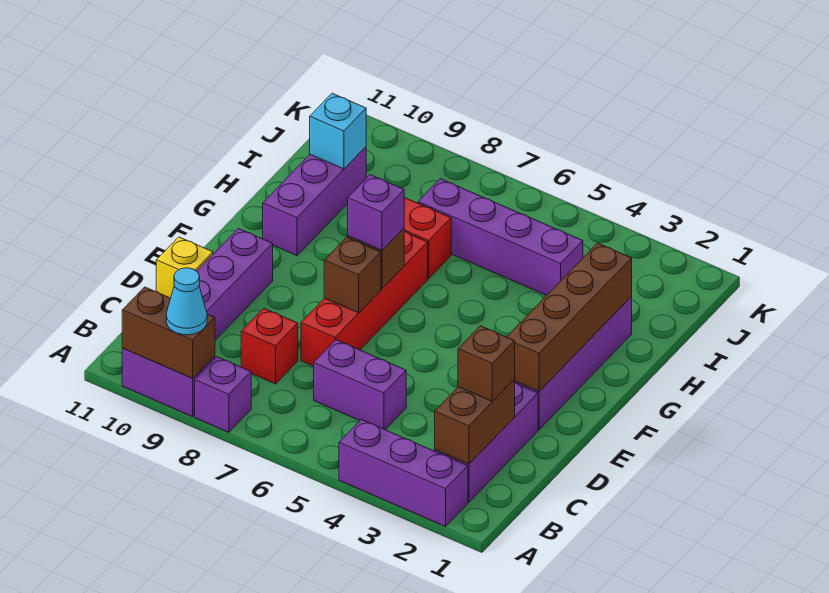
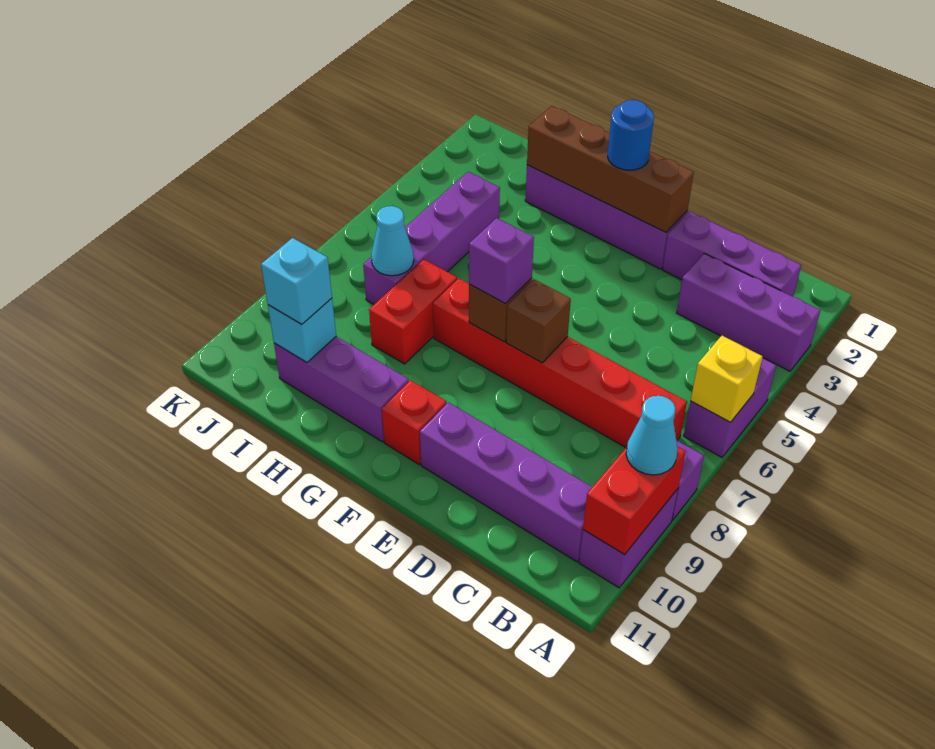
purple brick A2:A4 level 1 -> purple brick A3:C3 level 1
brown brick A9:A10 level 2 -> red brick A9:A10 level 2
brown brick B2:C2 level 2 -> none
brown brick C2 level 3 -> none
purple brick C5:C6 level 1 -> purple brick A5:A6 level 1
red brick C8 level 1 -> red brick F10 level 1
red brick D7:G7 level 1 -> red brick B7:G7 level 1
yellow brick D11 level 1 -> yellow brick A6 level 2
none -> blue round brick F2 level 3
none -> cyan cone I7 level 2
none -> cyan brick I10 level 3

